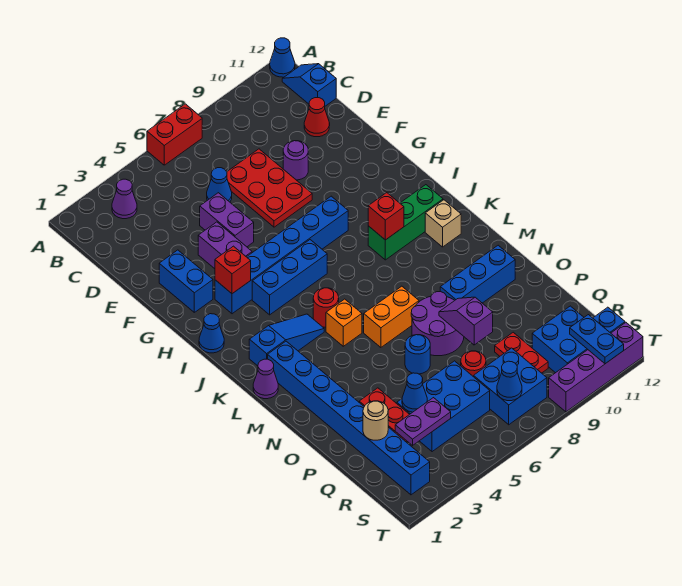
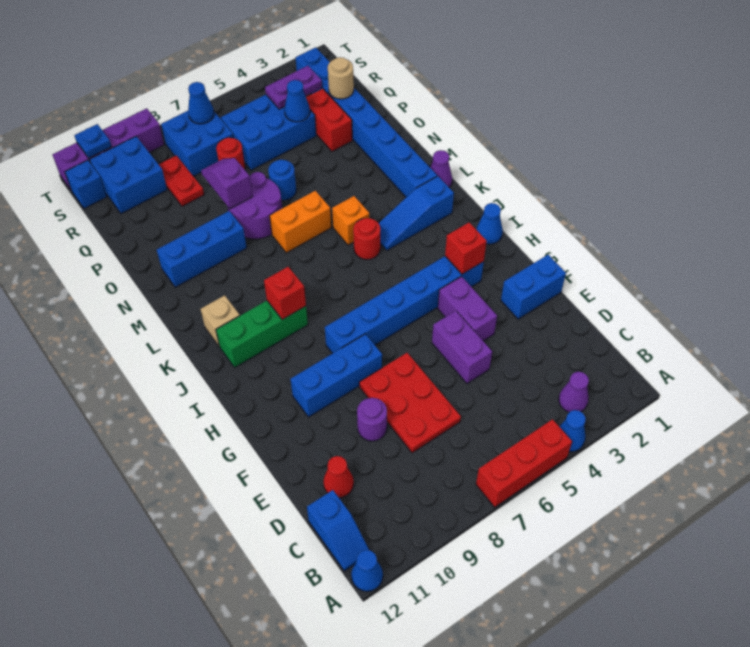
red brick A6:A7 level 1 -> red brick A5:A7 level 1
blue cone D6 level 1 -> blue cone A4 level 1
blue brick F2:G2 level 1 -> blue brick F1:F2 level 1
blue brick I4:I6 level 1 -> blue brick G8:G10 level 1
purple slope O8:P8 level 2 top P -> purple slope O8:P8 level 2 top O
blue plate S11:T11 level 2 -> blue plate T11 level 2

